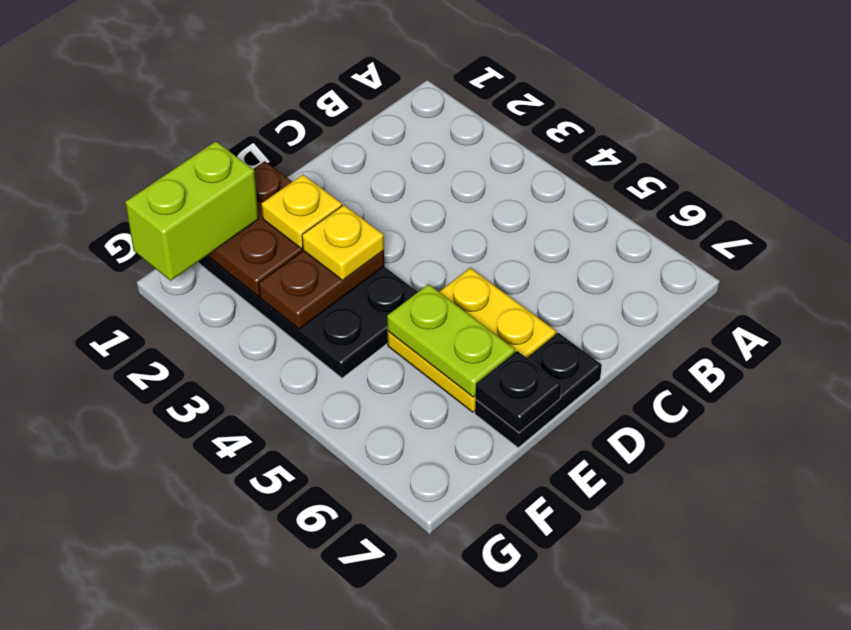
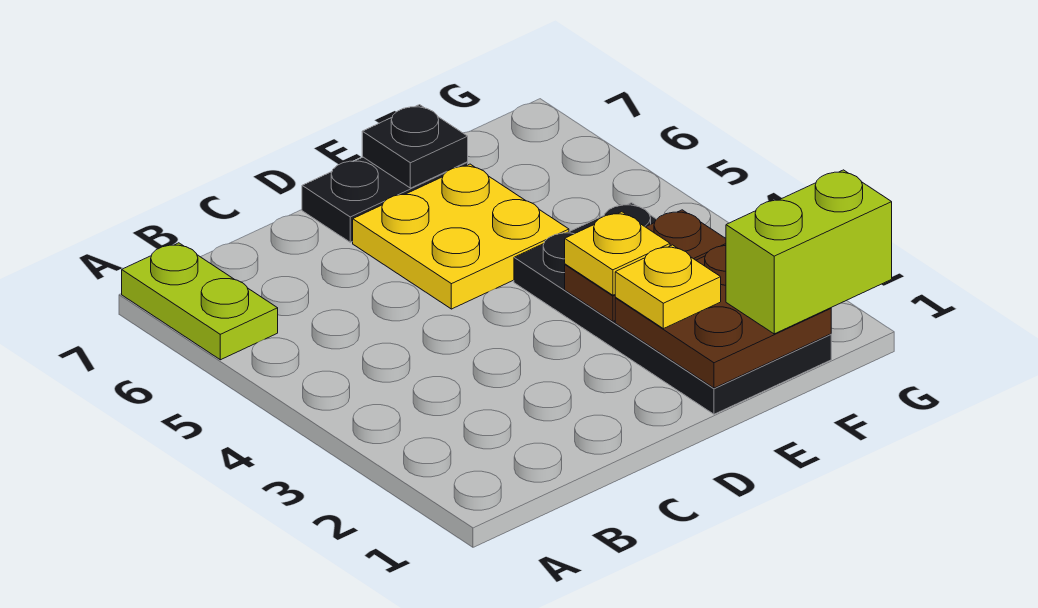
lime plate E5:E6 level 2 -> lime plate A6:A7 level 1

